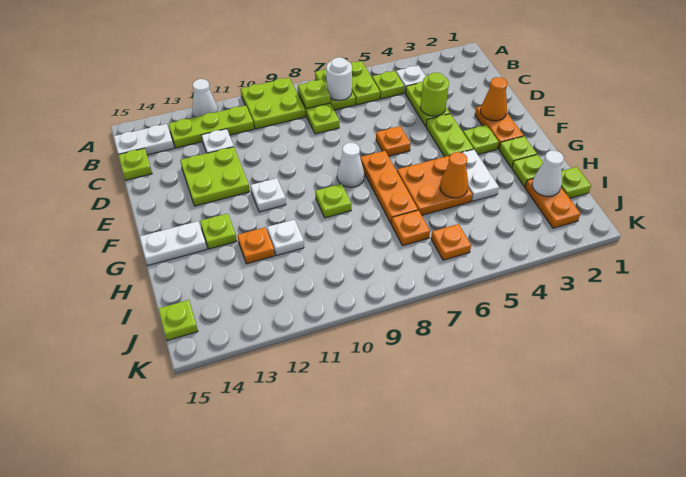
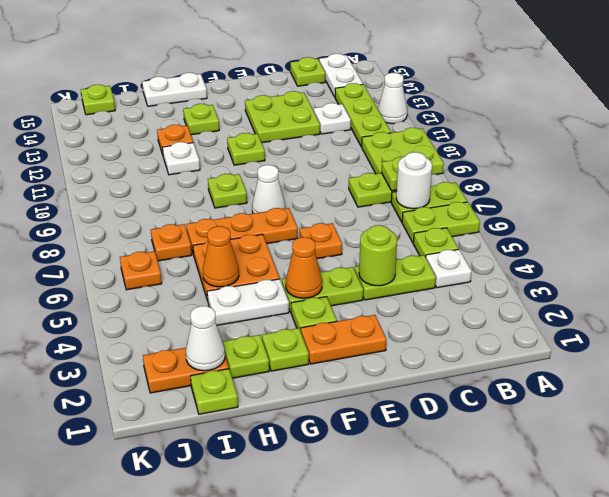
orange cone E2 level 2 -> orange cone F4 level 2
white plate F11 level 1 -> lime plate F11 level 1
white plate G14:G15 level 1 -> white plate G15:H15 level 1

